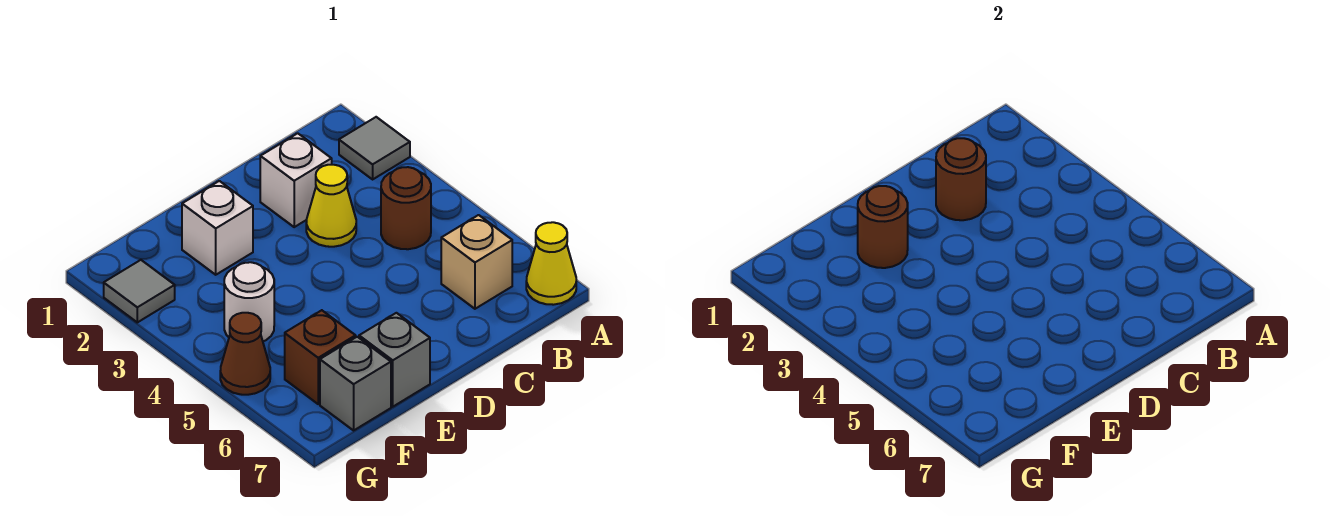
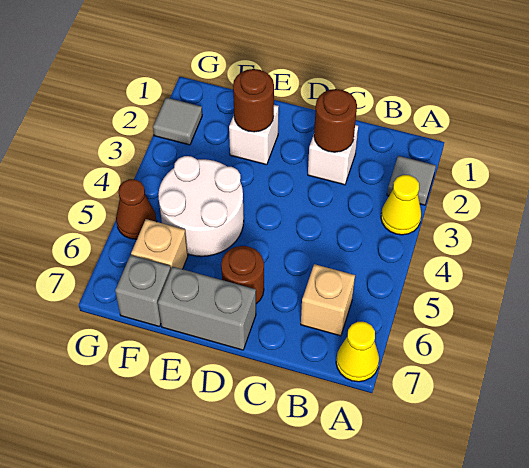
brown round brick B4 level 1 -> brown round brick D6 level 1
yellow cone C3 level 1 -> yellow cone A3 level 1
grey brick E7 level 1 -> grey brick D7:E7 level 1
white round brick F4 level 1 -> white round brick E4:F5 level 1
brown brick F6 level 1 -> tan brick F6 level 1

